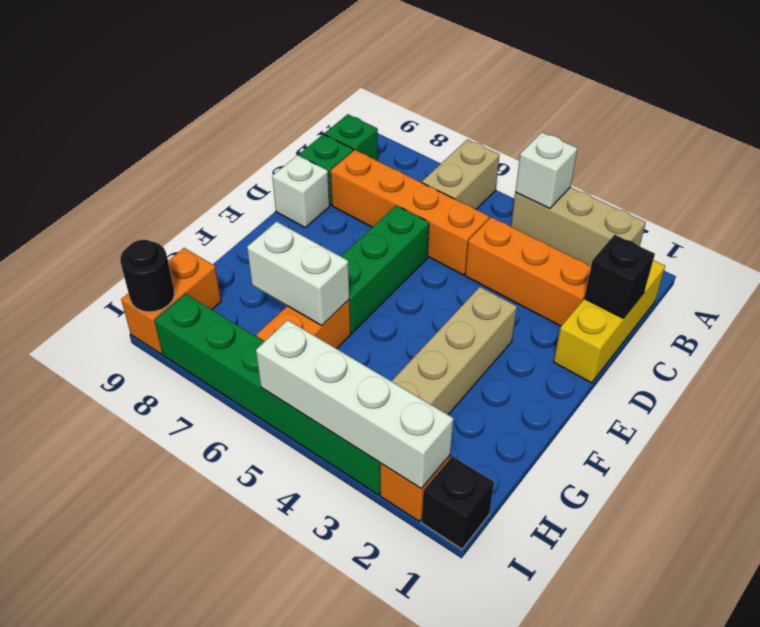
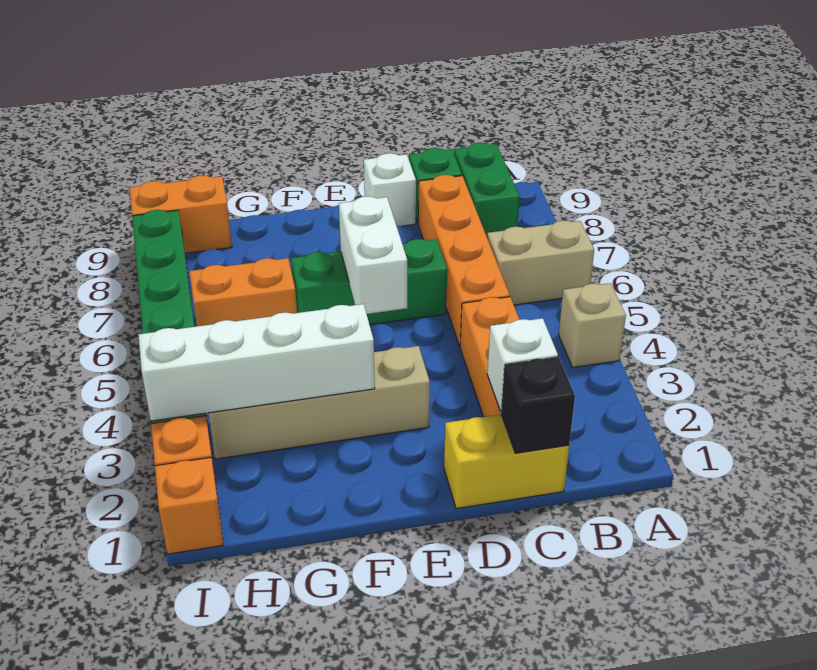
tan brick A2:A4 level 1 -> tan brick A4 level 1
white brick A4 level 2 -> white brick C2 level 2
yellow brick B1:D1 level 1 -> yellow brick C1:D1 level 1
green brick B9 level 1 -> green brick B8:B9 level 1
white brick G6:G7 level 2 -> white brick E5:E6 level 2
black brick I1 level 1 -> orange brick I1 level 1
white brick I2:I5 level 2 -> white brick F3:I3 level 2
black round brick I9 level 2 -> none

